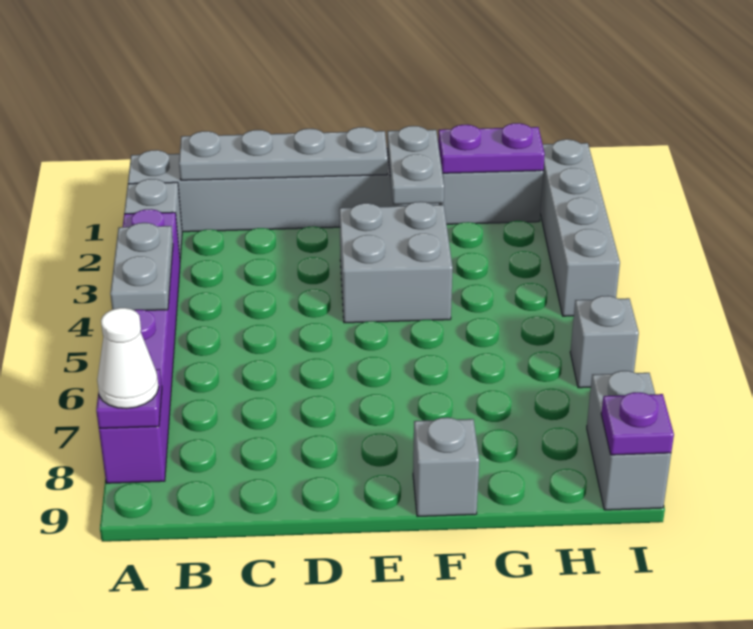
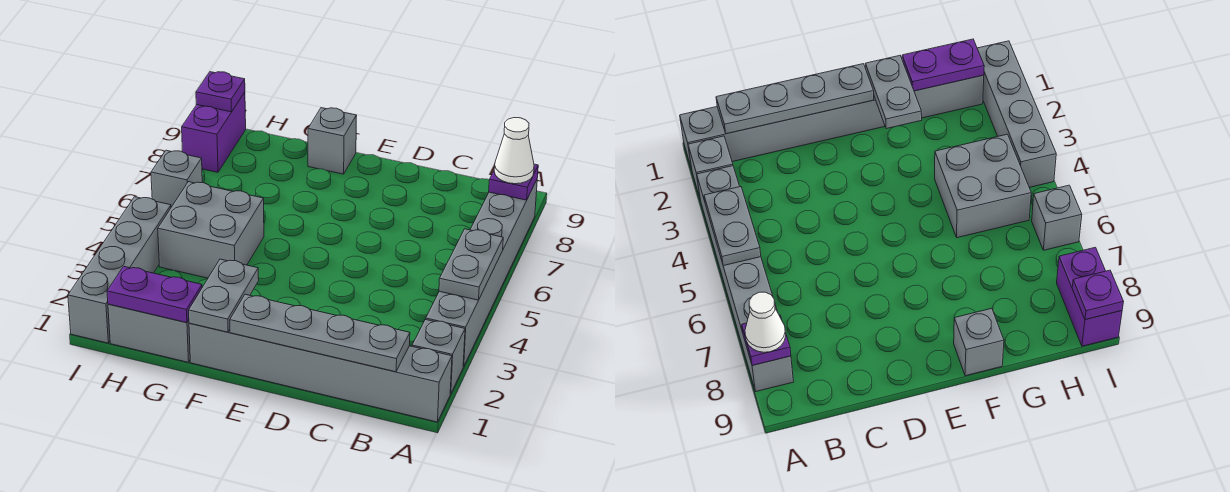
purple brick A3:A8 level 1 -> grey brick A3:A8 level 1
grey brick E3:F4 level 1 -> grey brick G4:H5 level 1
grey brick I8:I9 level 1 -> purple brick I8:I9 level 1

